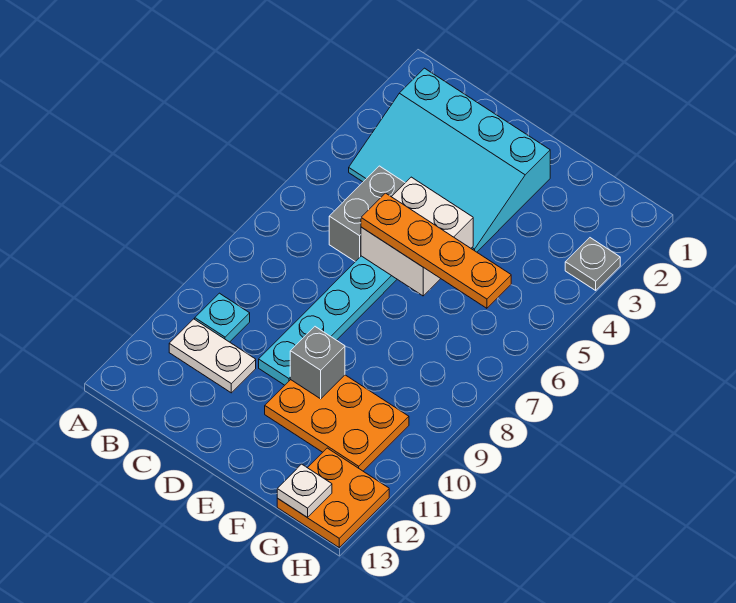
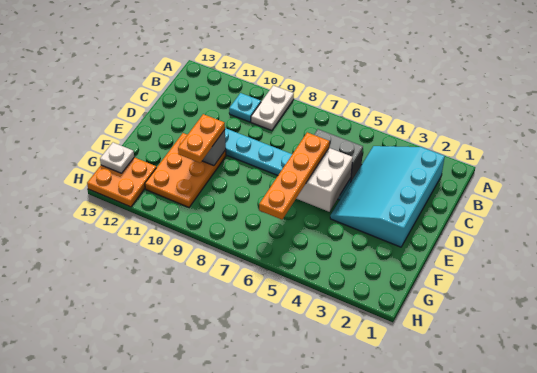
white plate B11:C11 level 1 -> white plate A9:B9 level 1
none -> orange plate E10:F10 level 3
grey plate H3 level 1 -> none

